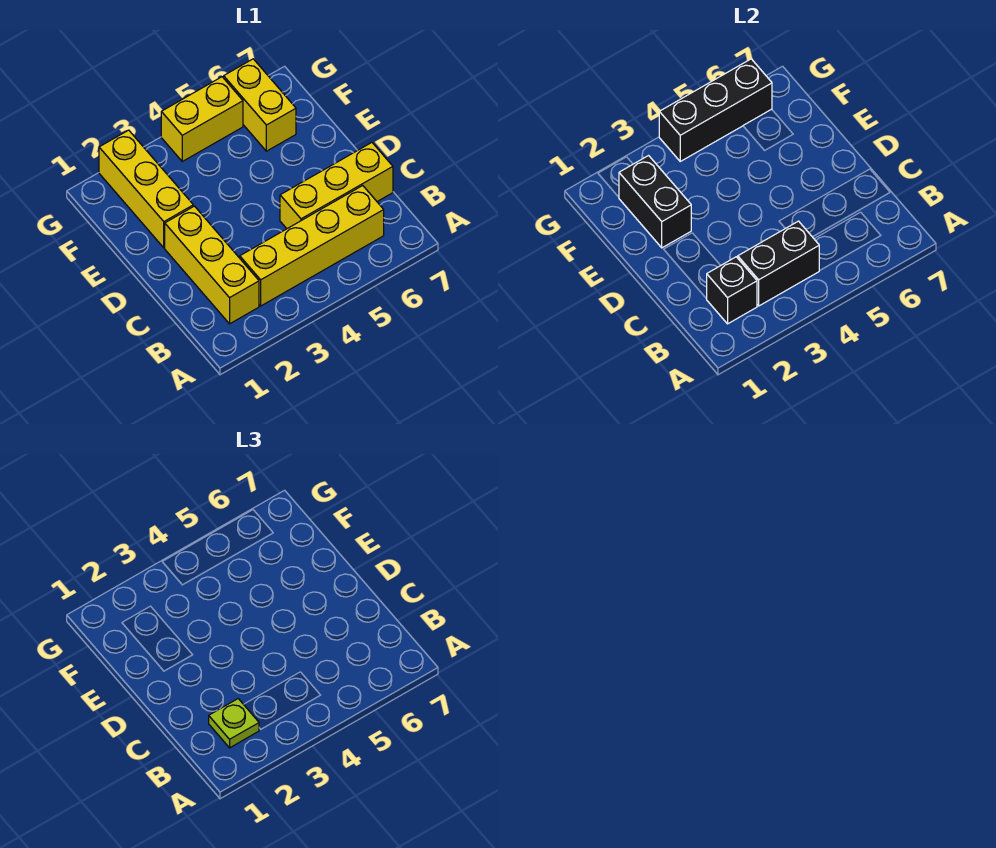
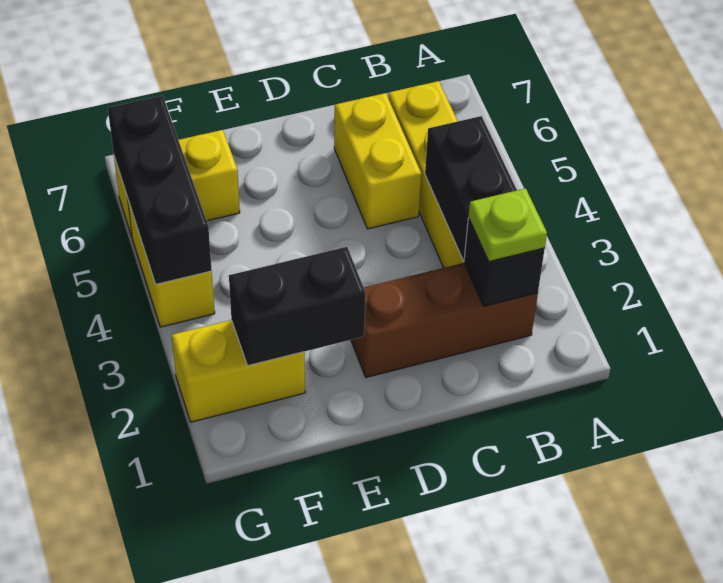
yellow brick B2:D2 level 1 -> brown brick B2:D2 level 1
yellow brick C5:C7 level 1 -> yellow brick C5:C6 level 1
yellow brick E2:G2 level 1 -> yellow brick F2:G2 level 1

